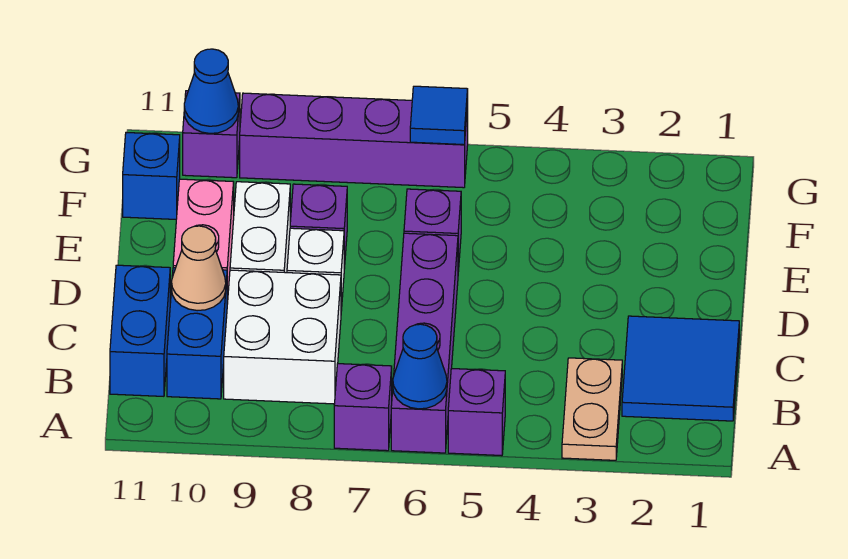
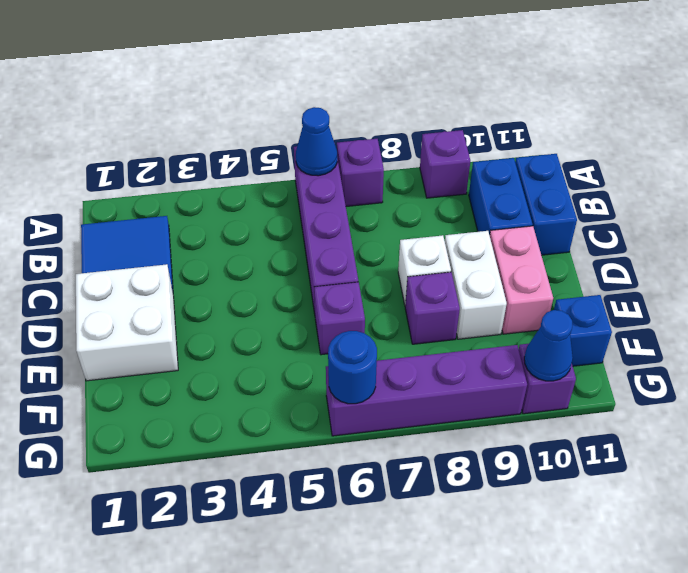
tan plate A3:B3 level 1 -> none
purple brick A5 level 1 -> purple brick A9 level 1
white brick B8:C9 level 1 -> white brick D1:E2 level 1
tan cone C10 level 2 -> none
blue tile G6 level 2 -> blue round brick G6 level 2

